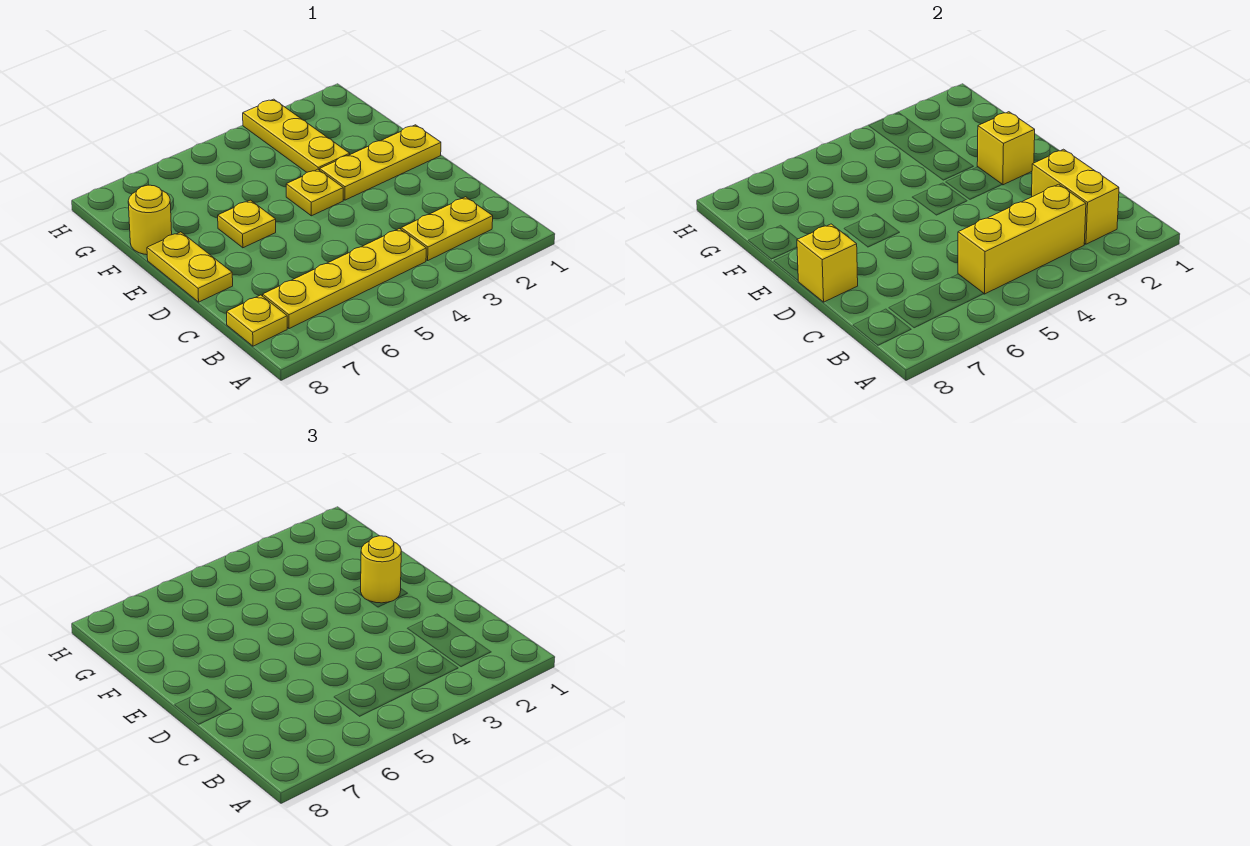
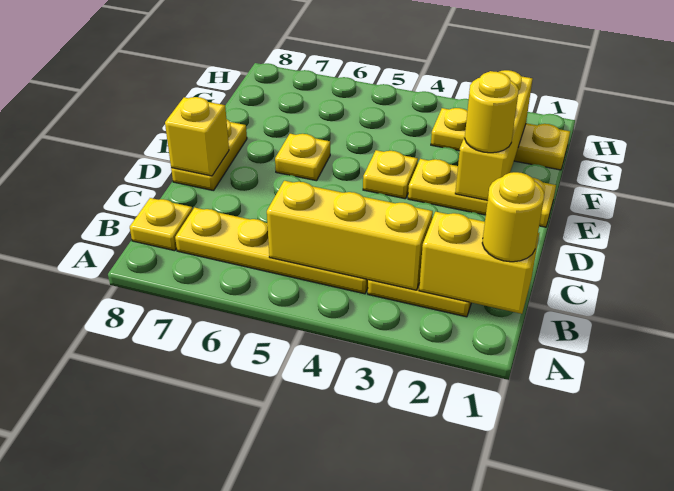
yellow brick B2:C2 level 2 -> yellow brick B1:B2 level 2
yellow brick E2 level 2 -> yellow brick E2:G2 level 2
yellow plate F3:H3 level 1 -> yellow plate G1:G3 level 1
yellow round brick F8 level 1 -> yellow round brick B1 level 3

